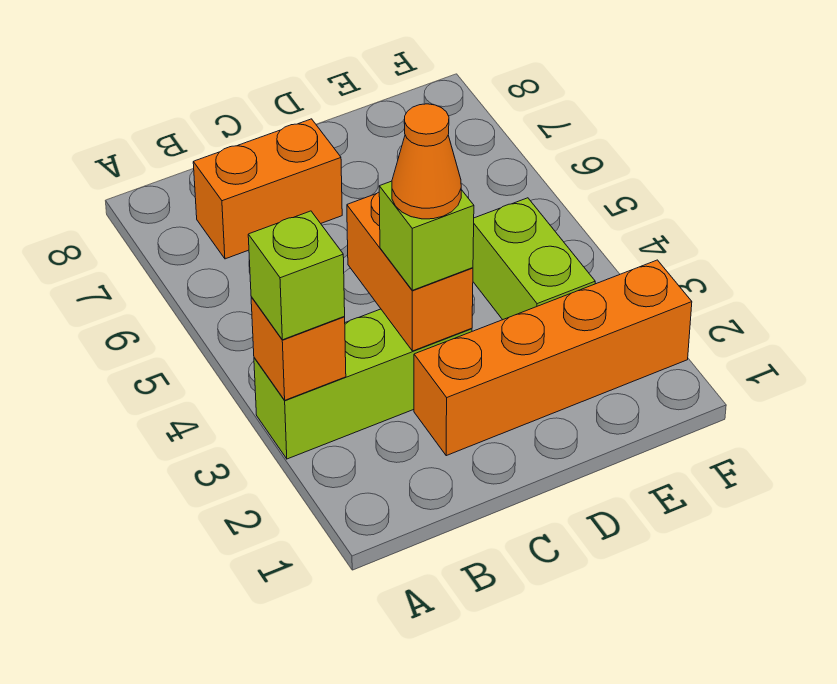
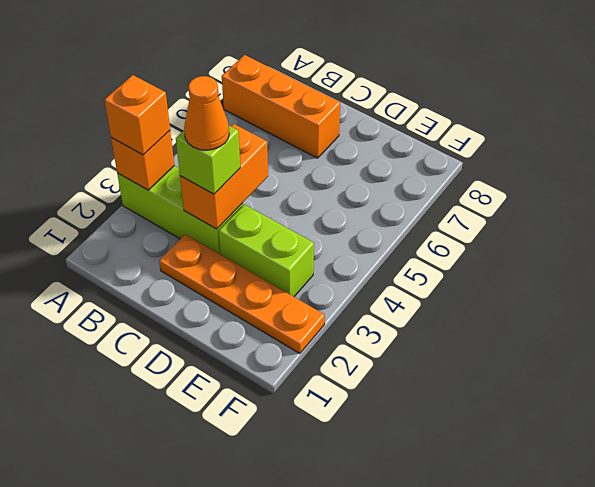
lime brick A3 level 3 -> orange brick A3 level 3
orange brick B7:C7 level 1 -> orange brick A7:C7 level 1
orange brick C2:F2 level 1 -> orange plate C2:F2 level 1
lime brick E3:E4 level 1 -> lime brick D3:E3 level 1

